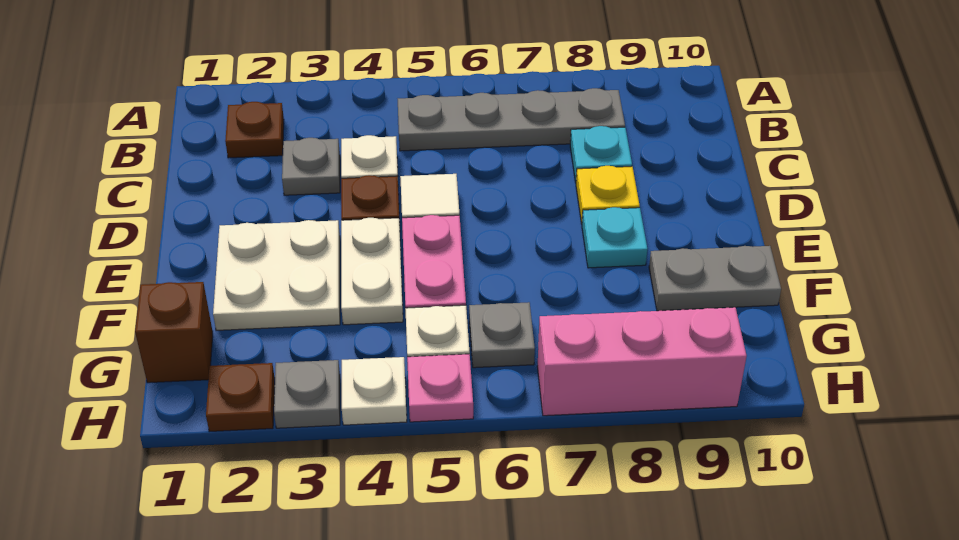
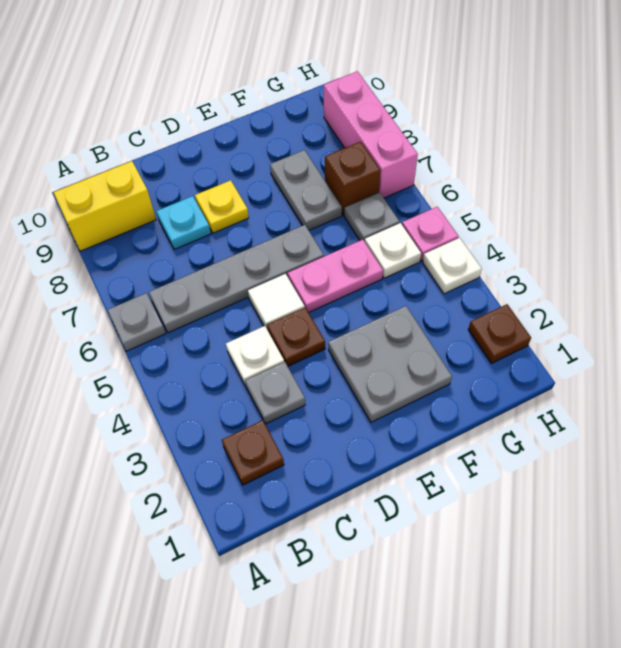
none -> yellow brick A9:B9 level 1
grey plate B5:B8 level 1 -> grey plate B6:E6 level 1
white plate E2:F3 level 1 -> grey plate E2:F3 level 1
white plate E4:F4 level 1 -> none
cyan plate E8 level 1 -> none
grey plate F9:F10 level 1 -> grey plate F7:F8 level 1
brown brick G1 level 1 -> brown brick G7 level 1
grey plate H3 level 1 -> grey plate A6 level 1

